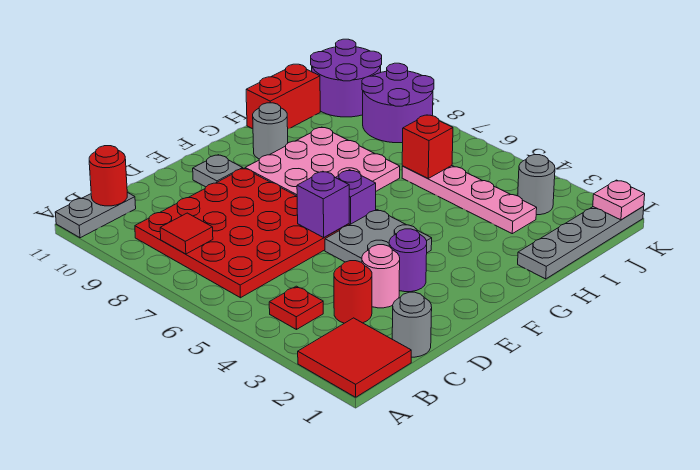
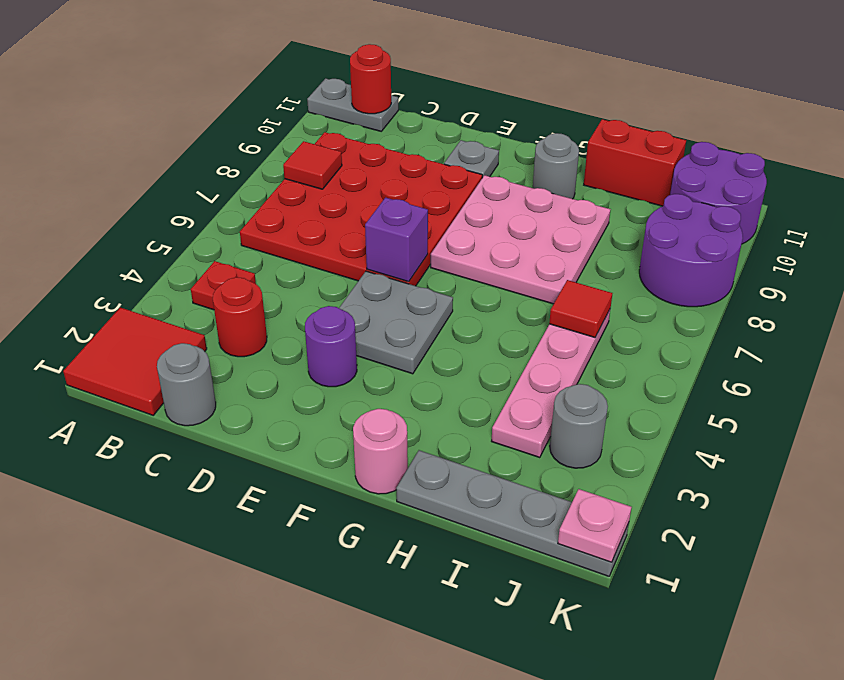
pink round brick D3 level 1 -> pink round brick G1 level 1
purple brick F6 level 1 -> none
red brick I6 level 2 -> red tile I6 level 2

